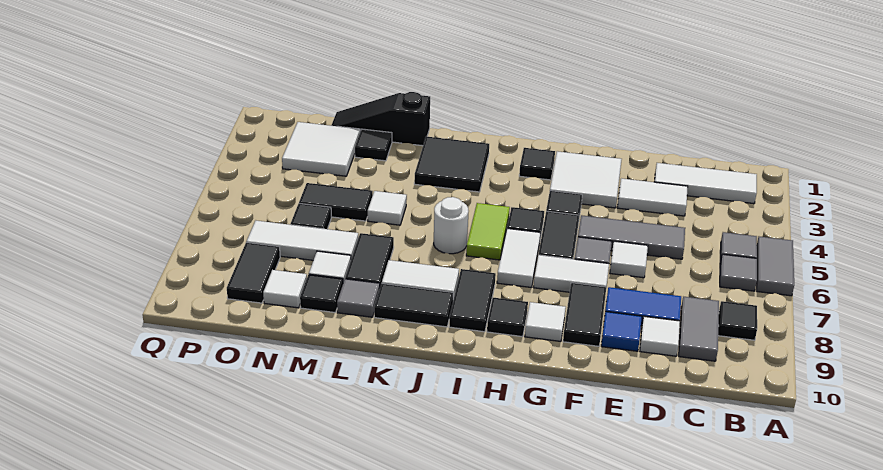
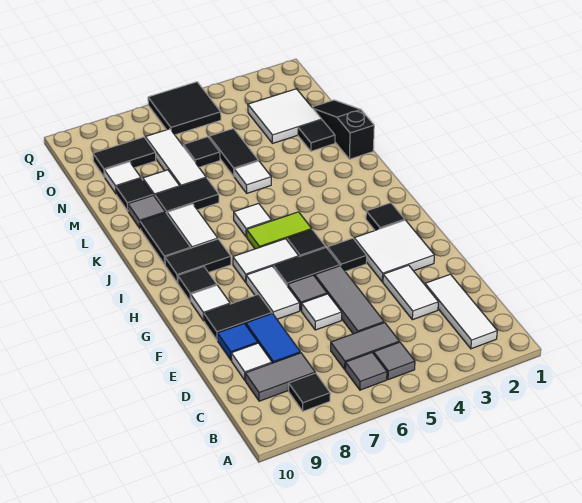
grey tile A5:A6 level 1 -> grey tile C5:C6 level 1
black tile J2:K3 level 1 -> black tile P5:Q6 level 1
white round brick J6 level 1 -> white tile J6 level 1

